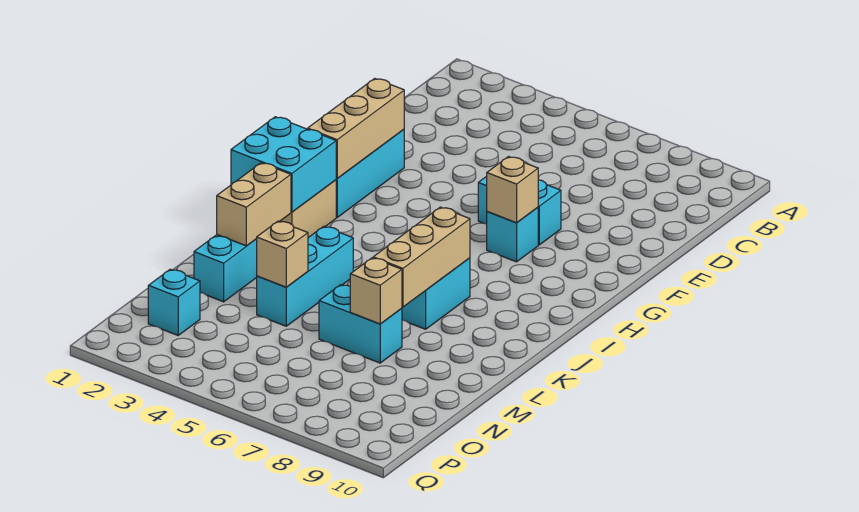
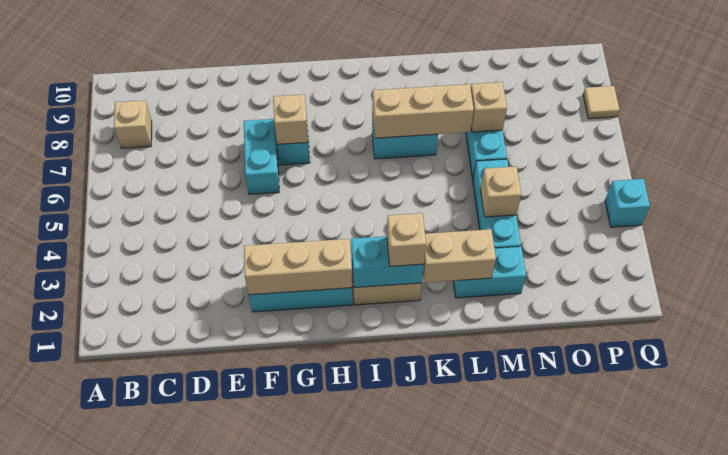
none -> tan brick B8 level 1
cyan brick I1:J2 level 2 -> cyan brick I2:J2 level 2
none -> tan brick J2 level 3
cyan brick K4:M4 level 1 -> cyan brick M3:M5 level 1
cyan brick O2 level 1 -> cyan brick Q4 level 1
none -> tan tile Q8 level 1

